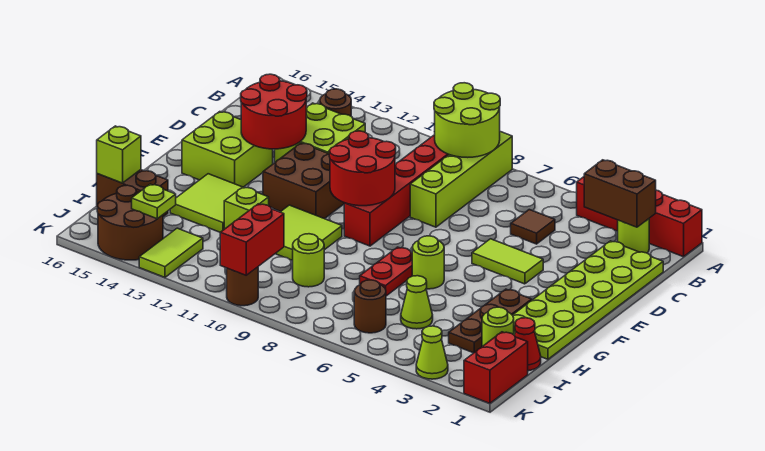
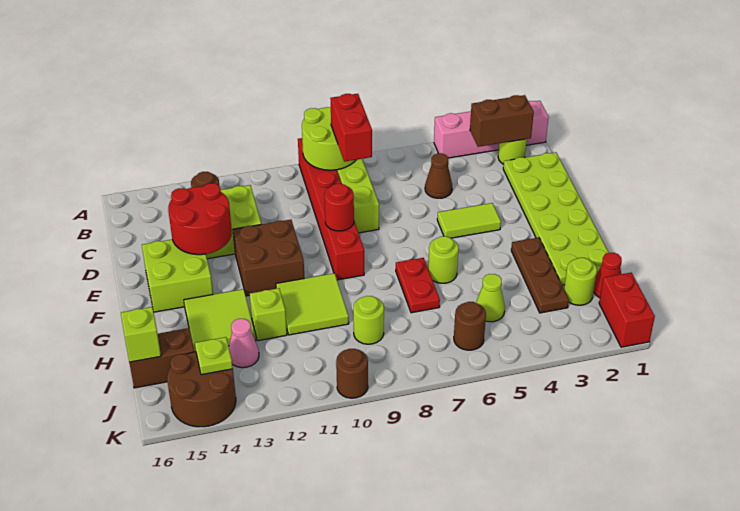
red brick A1:A4 level 1 -> pink brick A1:A4 level 1
brown tile C5 level 1 -> brown cone C5 level 1
red round brick E9:F10 level 2 -> red round brick E9 level 2
none -> pink cone I13 level 1
red brick J10:K10 level 2 -> red brick B8:C8 level 3
lime tile J13:K13 level 1 -> none
lime cone K3 level 1 -> none

